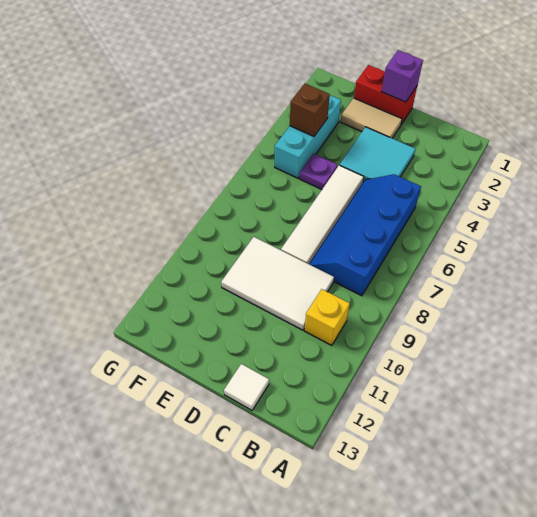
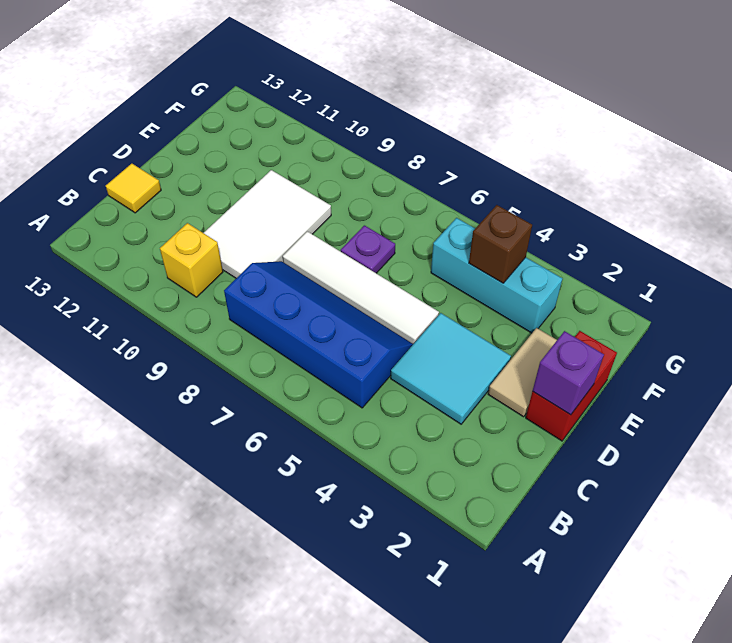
white tile C13 level 1 -> yellow tile C13 level 1
purple plate E5 level 1 -> purple plate E7 level 1

